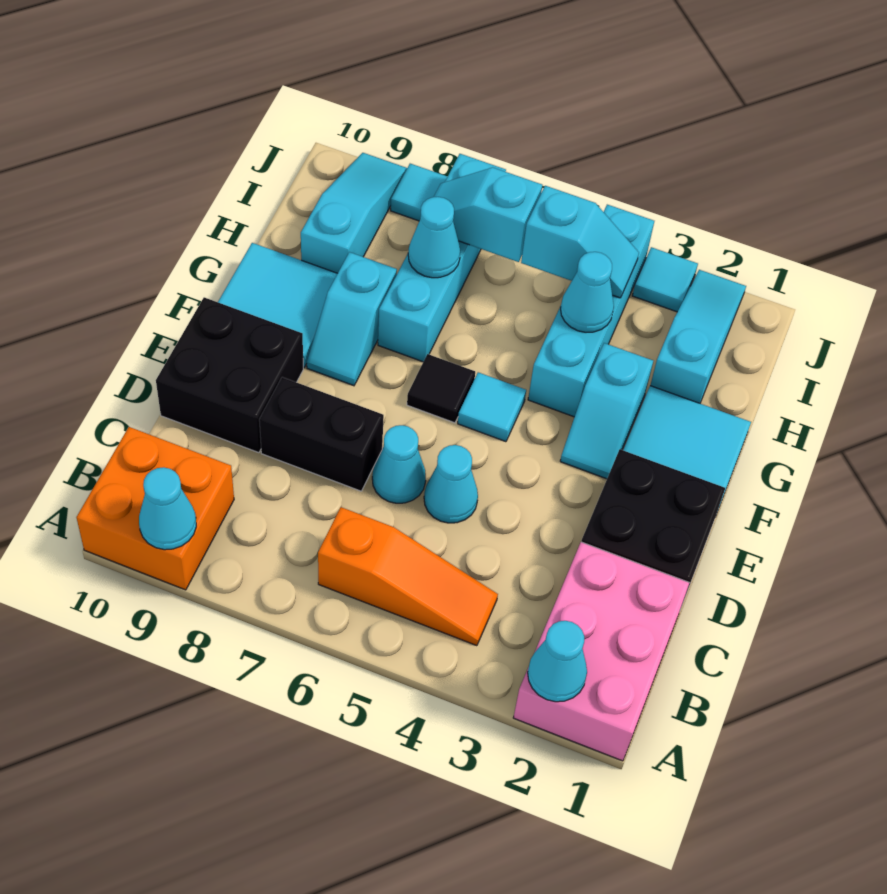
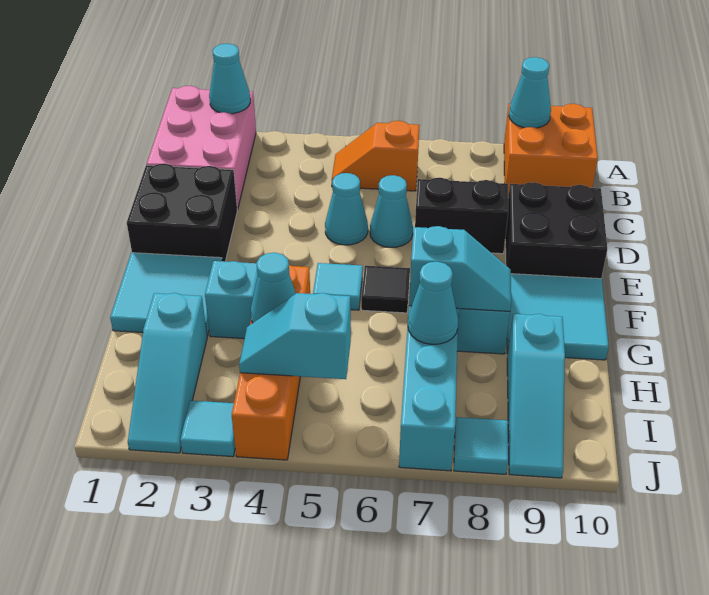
orange slope B4:B6 level 1 top 6 -> orange slope B5:B6 level 1 top 6
cyan brick G4:J4 level 1 -> orange brick G4:J4 level 1
cyan slope I6:I7 level 2 top 6 -> cyan slope G7:G8 level 2 top 7

